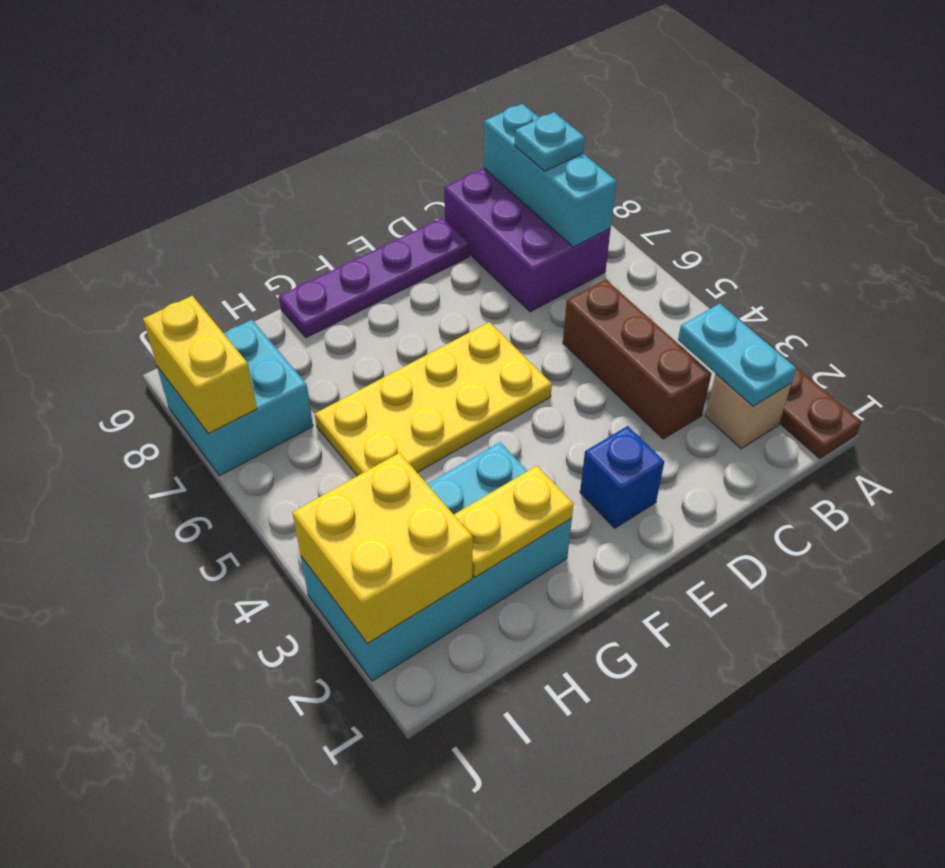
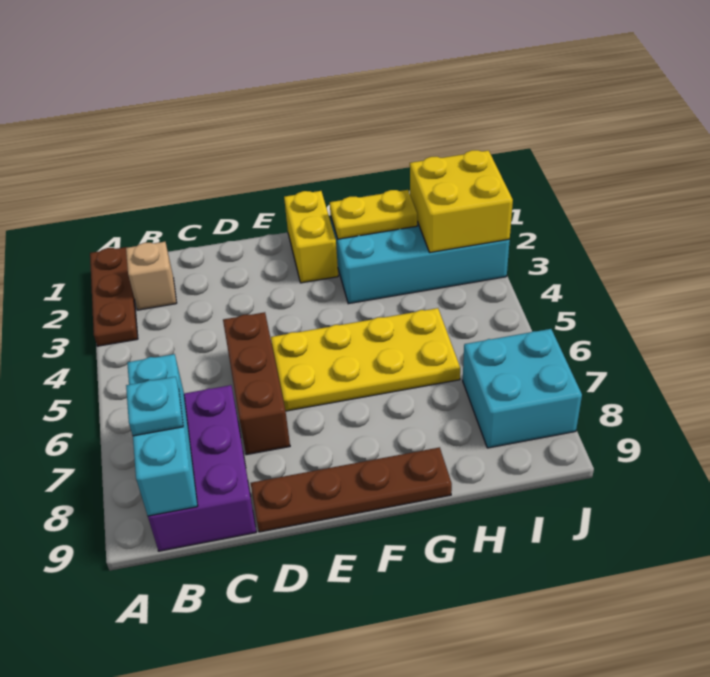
cyan plate B2:B3 level 2 -> none
brown brick C3:C5 level 1 -> brown brick D5:D7 level 1
purple plate D9:G9 level 1 -> brown plate D9:G9 level 1
blue brick E2 level 1 -> none
yellow brick J7:J8 level 2 -> yellow brick F1:F2 level 1

